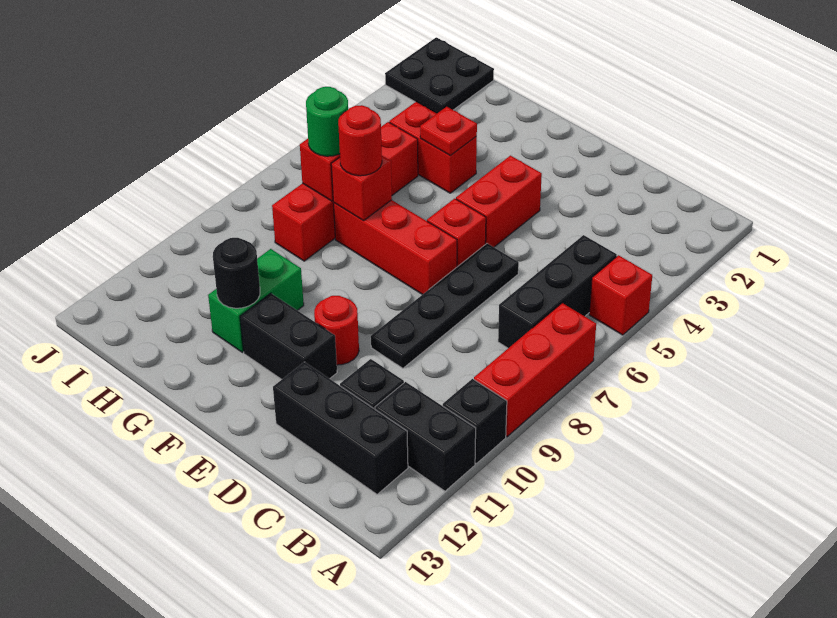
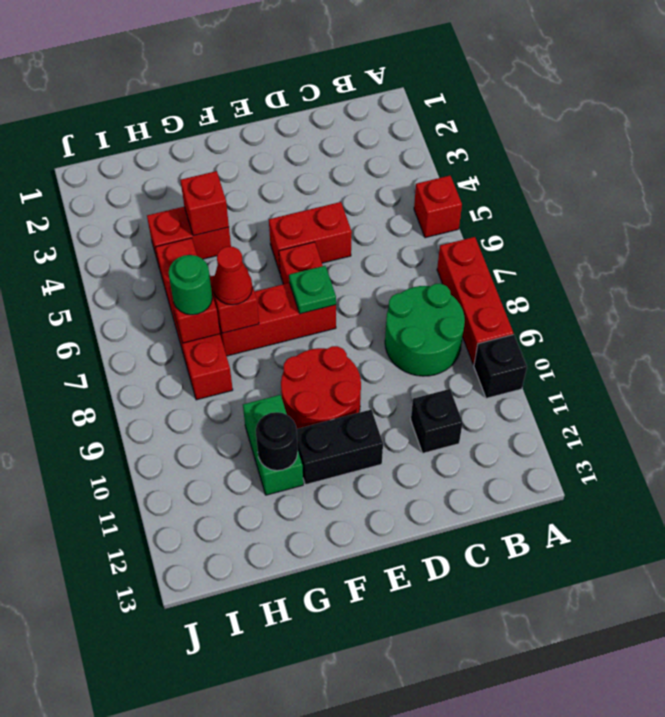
black brick A11:B11 level 1 -> none
black brick B5:B7 level 1 -> none
none -> green round brick B8:C9 level 1
black brick B12:D12 level 1 -> none
black plate D6:D9 level 1 -> none
red brick E4:E5 level 1 -> red brick D5:E5 level 1
none -> green plate E7 level 2
red round brick E10 level 1 -> red round brick E9:F10 level 1
red plate G4 level 2 -> red brick G4 level 2
red round brick G7 level 3 -> red cone G7 level 3
black plate I1:J2 level 1 -> none

